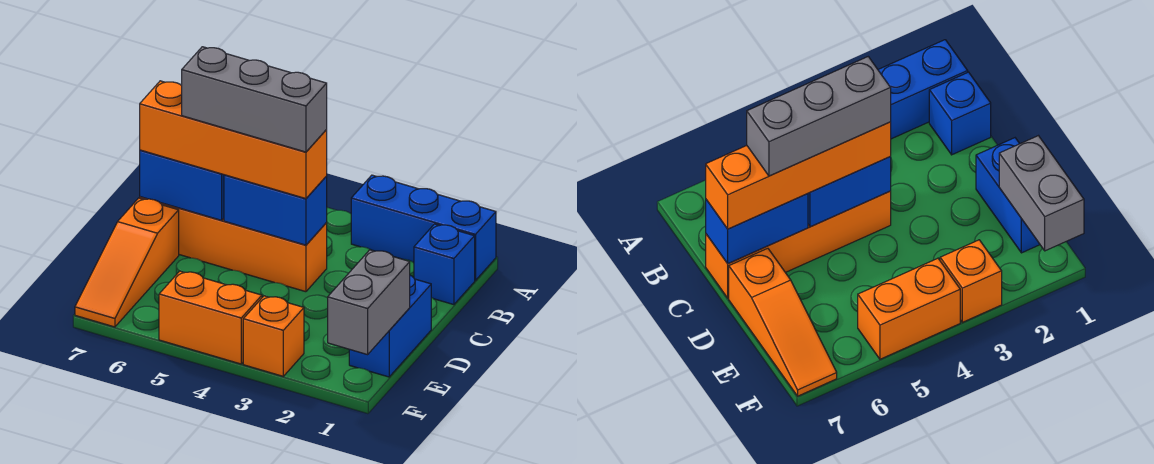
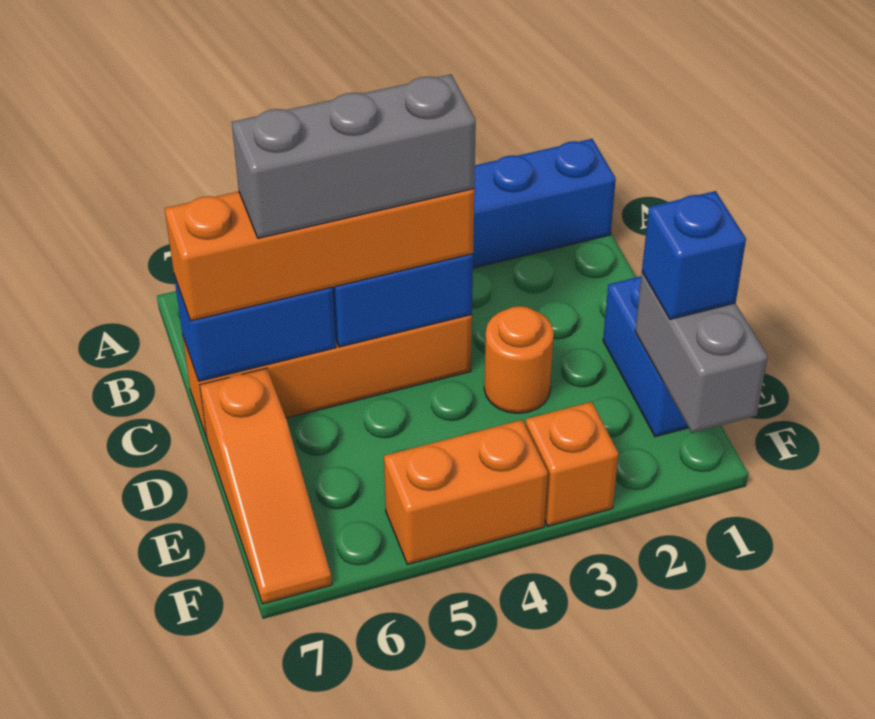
blue brick B1 level 1 -> blue brick E1 level 3
none -> orange round brick D3 level 1

